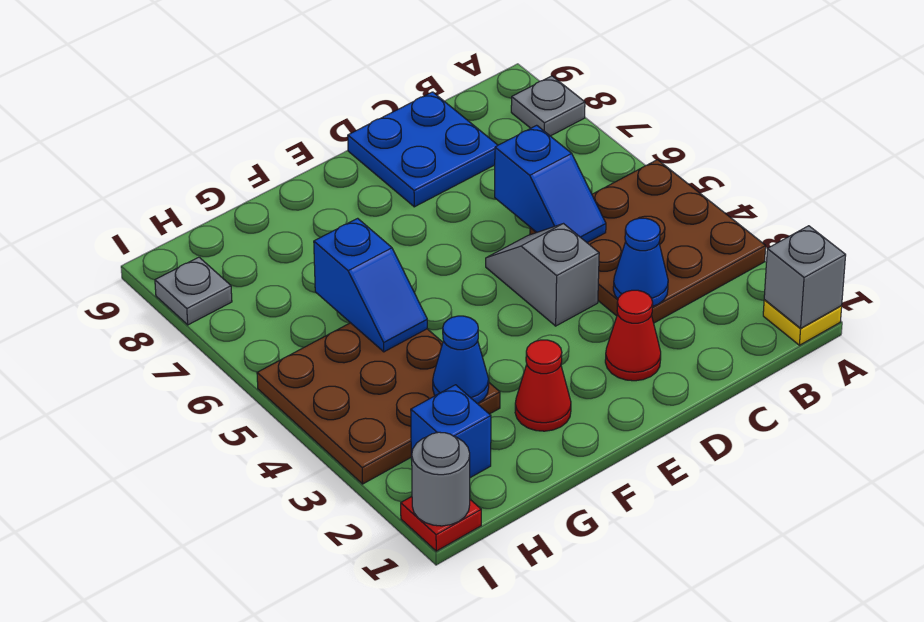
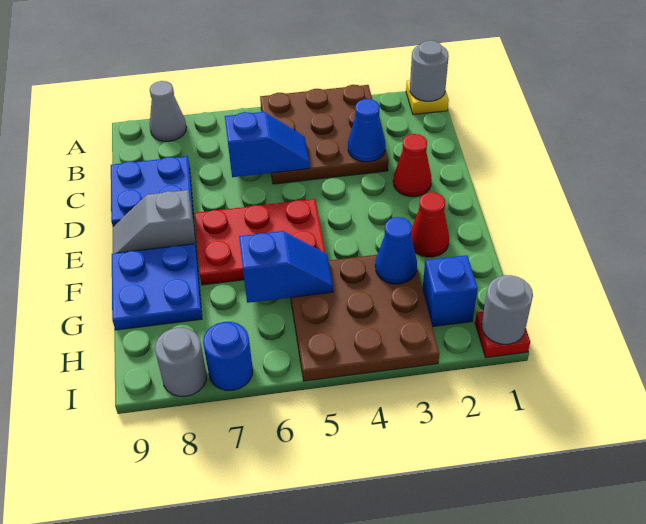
grey brick A1 level 2 -> grey round brick A1 level 2
grey plate A8 level 1 -> grey cone A8 level 1
grey slope D4:D5 level 1 top 4 -> grey slope E8:E9 level 1 top 8
none -> red plate E5:F7 level 1
none -> blue plate F8:G9 level 1
none -> blue round brick I7 level 1
grey plate I8 level 1 -> grey round brick I8 level 1

